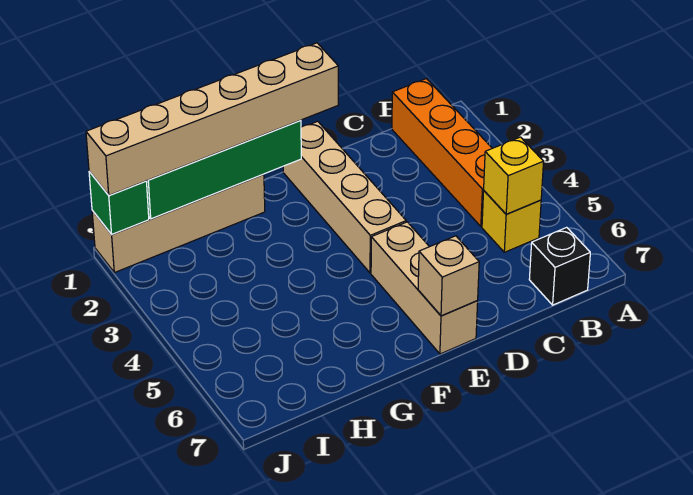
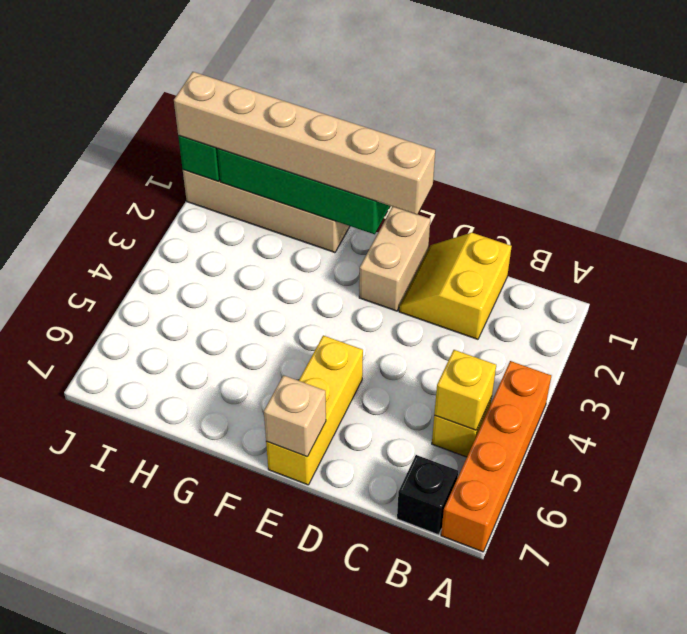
orange brick B1:B4 level 1 -> orange brick A4:A7 level 1
none -> yellow slope C1:D2 level 1 top C
tan brick E1:E4 level 1 -> tan brick E1:E2 level 1
tan brick E5:E7 level 1 -> yellow brick E5:E7 level 1

